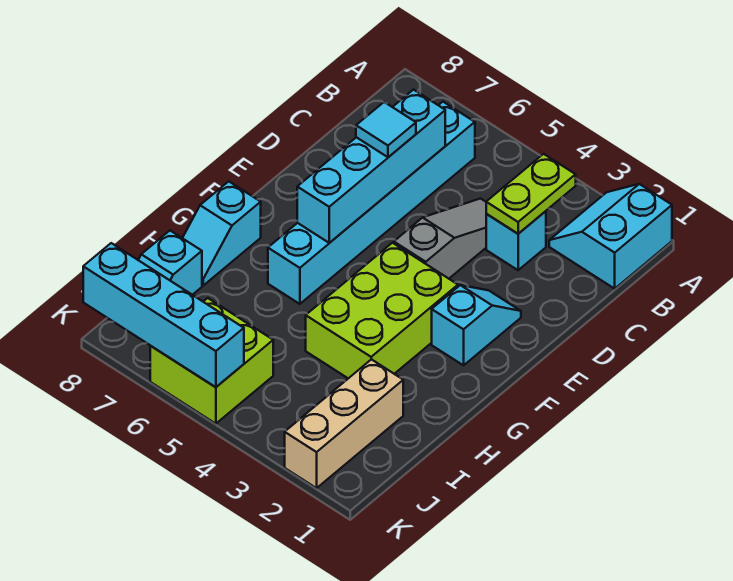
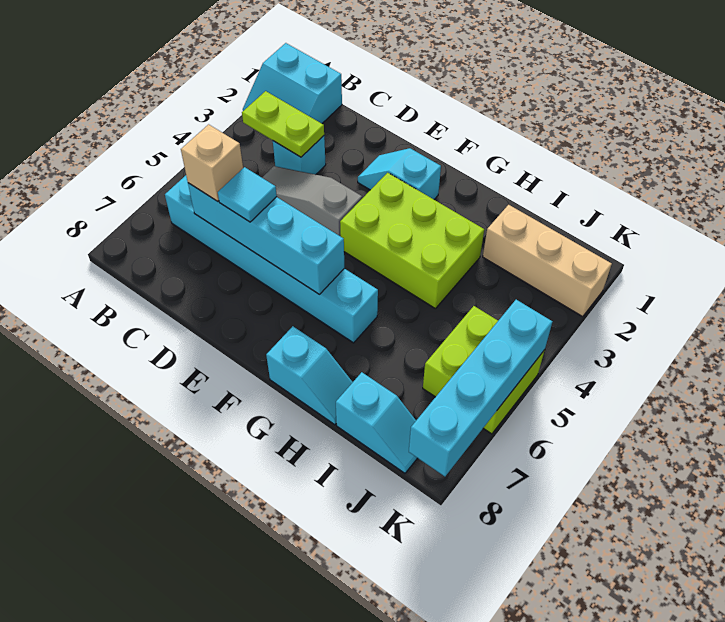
none -> tan brick C6 level 3

